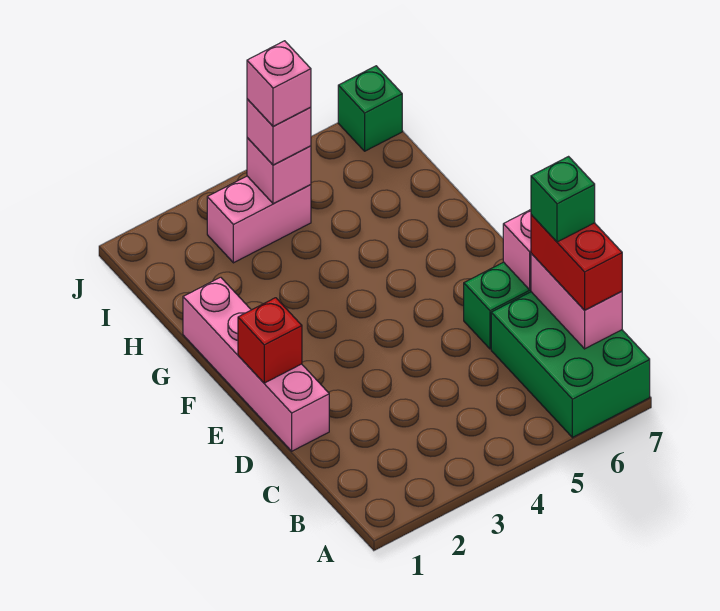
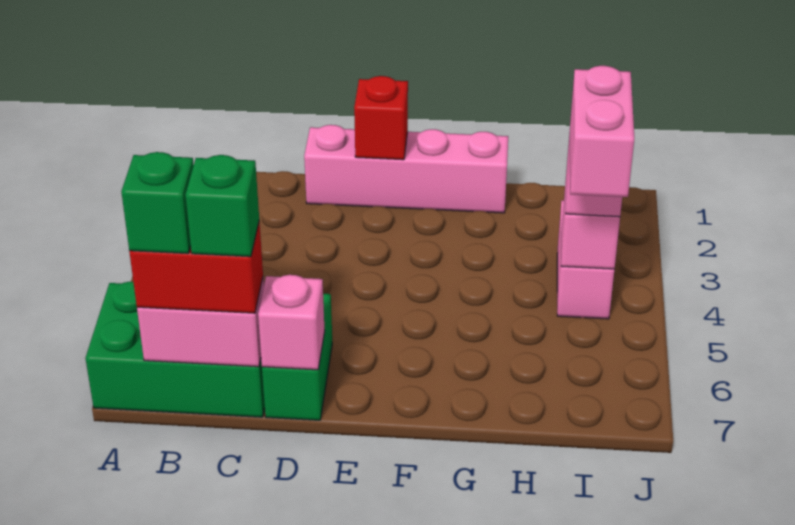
pink brick I4 level 4 -> pink brick I4:I5 level 4
green brick J7 level 1 -> green brick B7 level 4

